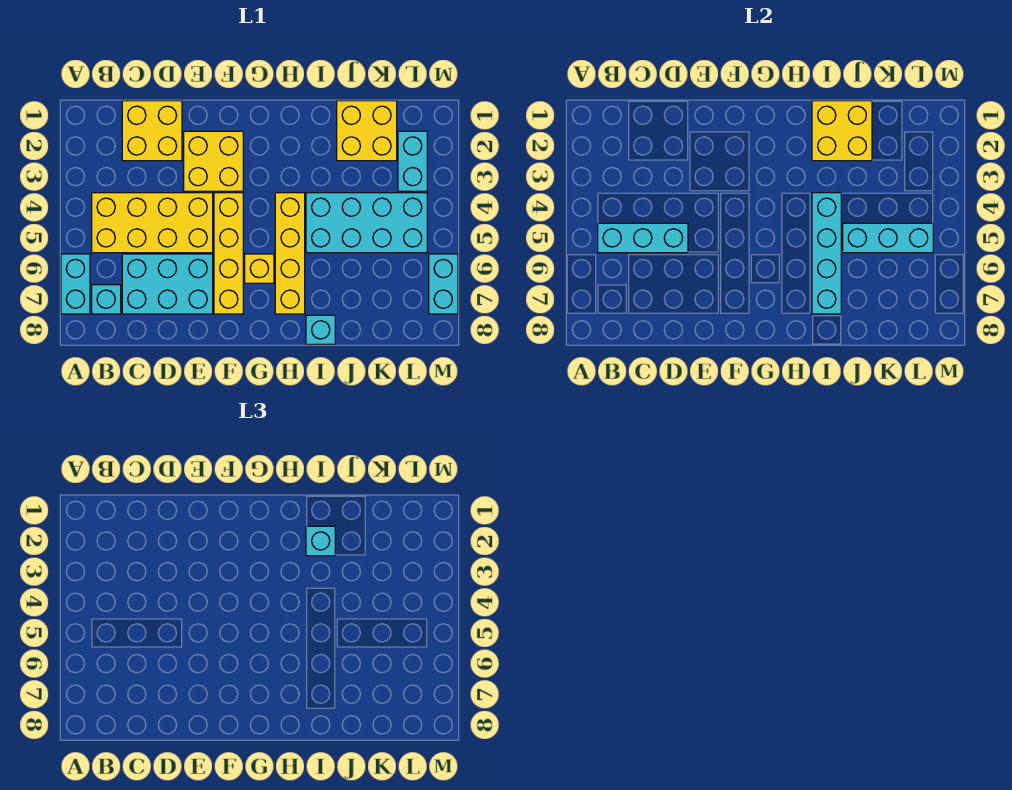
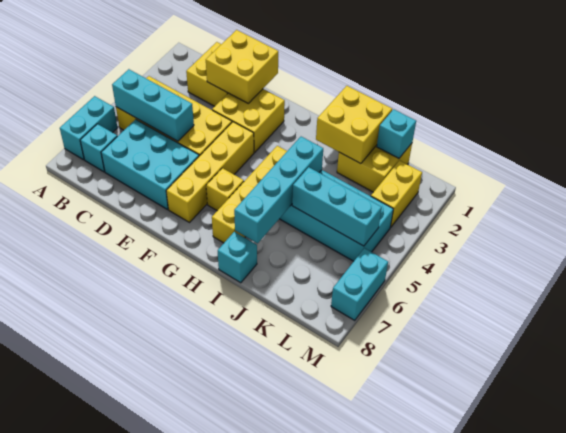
none -> yellow brick D1:E2 level 2
cyan brick I2 level 3 -> cyan brick K1 level 2
cyan brick L2:L3 level 1 -> yellow brick L2:L3 level 1

